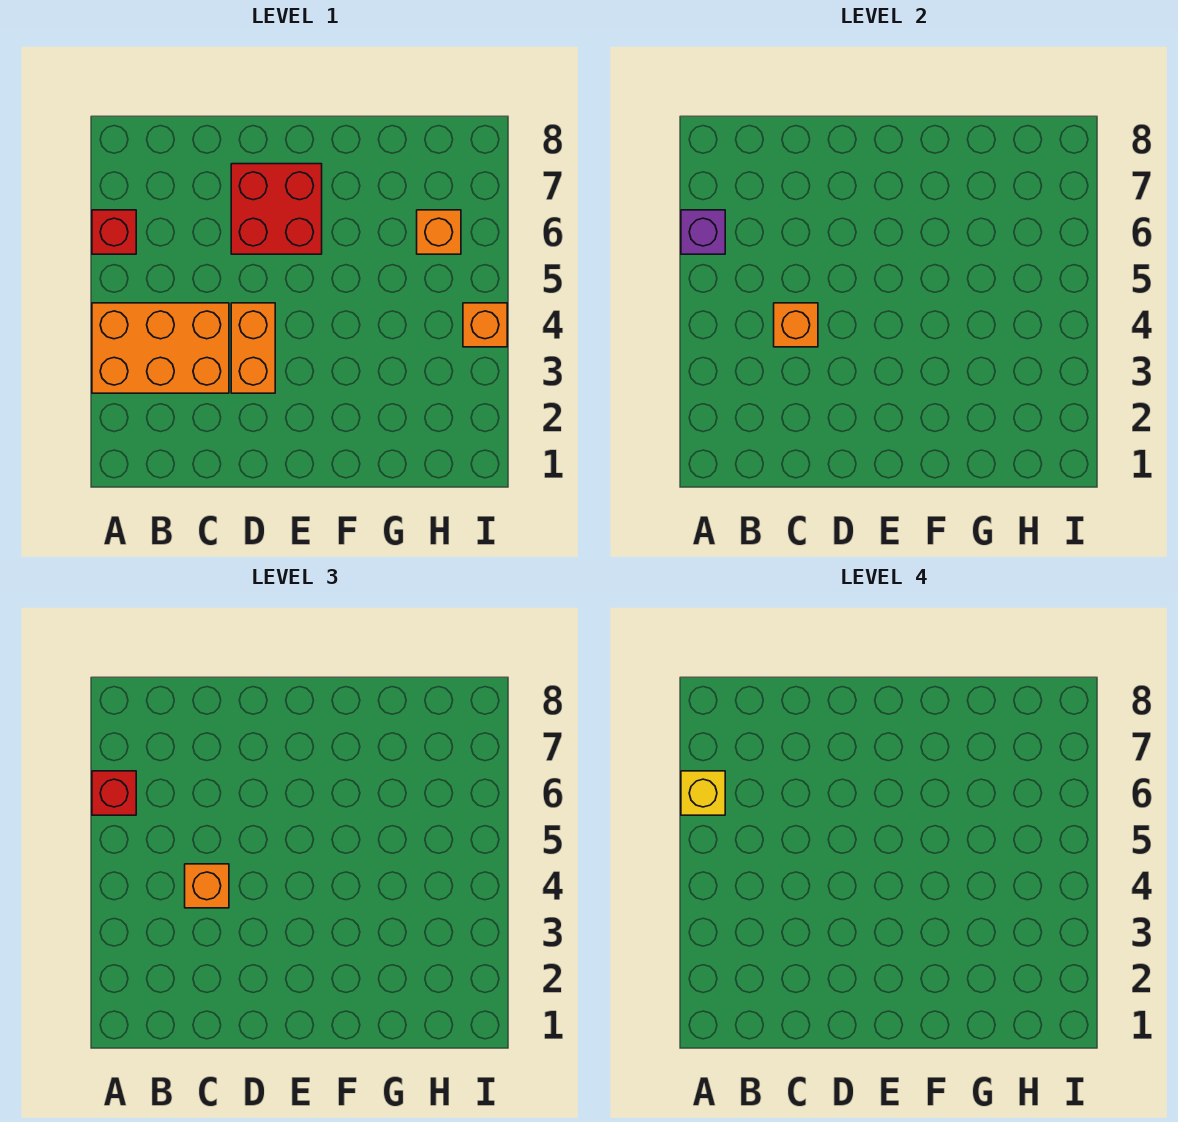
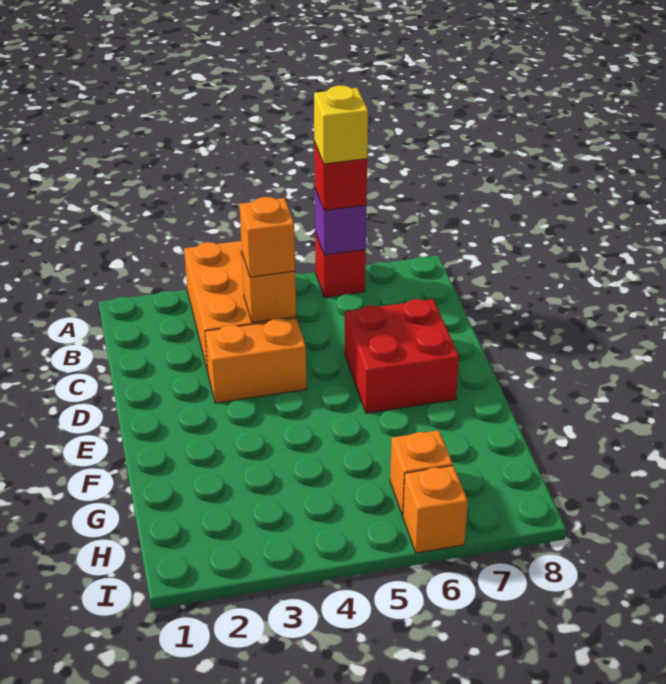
orange brick I4 level 1 -> orange brick I6 level 1

